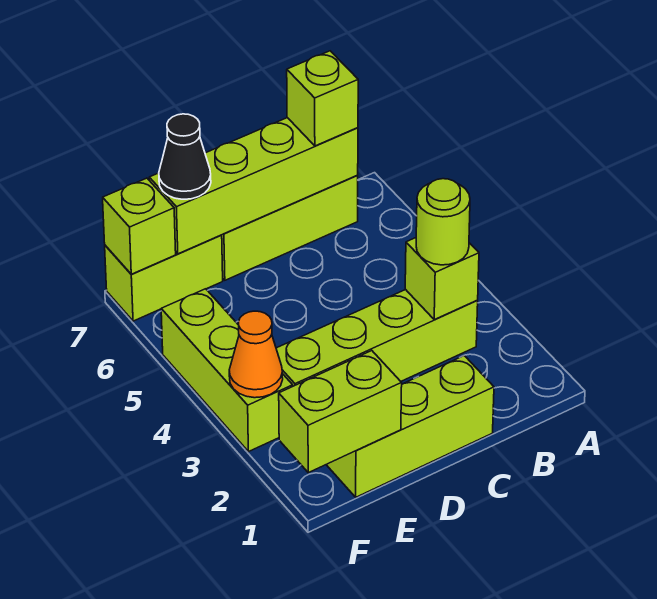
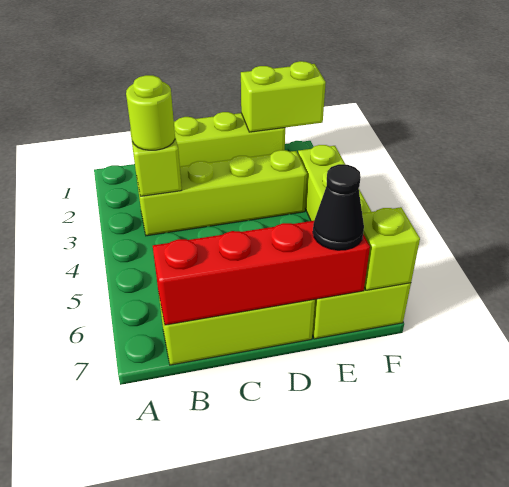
lime brick B7:E7 level 2 -> red brick B7:E7 level 2
lime brick B7 level 3 -> none
orange cone F3 level 2 -> none

